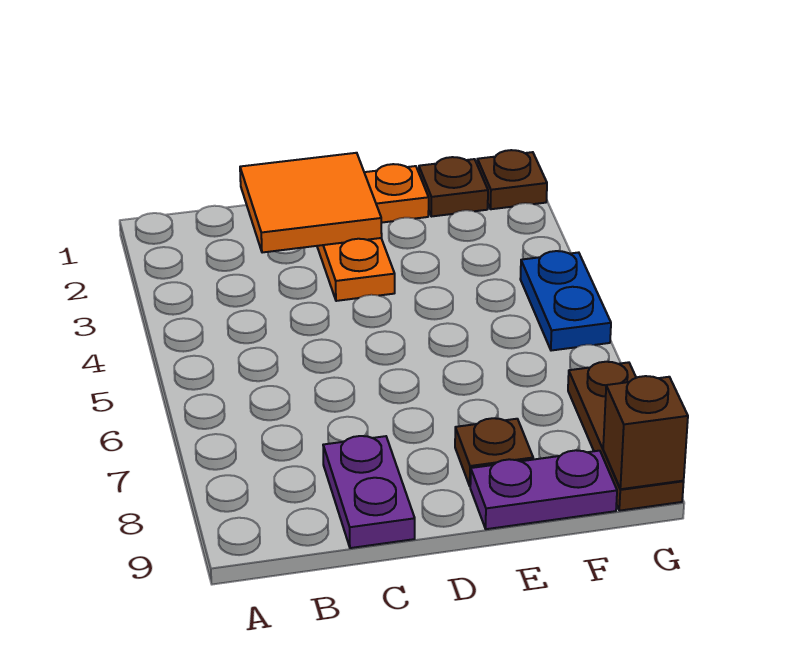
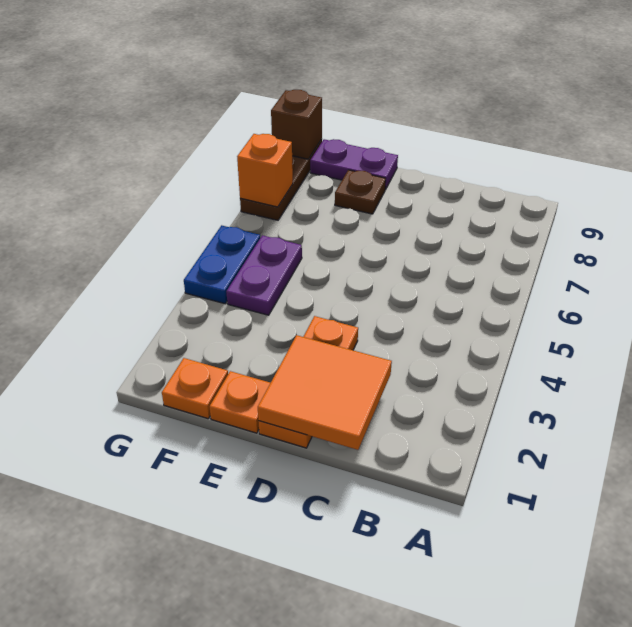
purple plate C8:C9 level 1 -> purple plate F4:F5 level 1
brown plate F1 level 1 -> orange plate F1 level 1
brown plate G1 level 1 -> none
none -> orange brick G7 level 2

